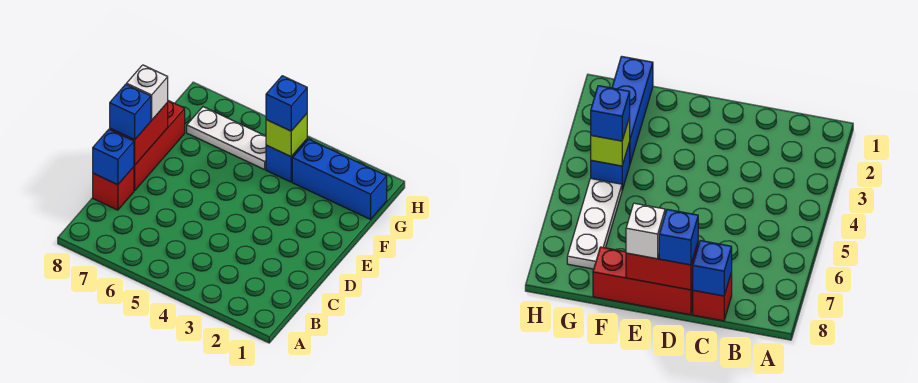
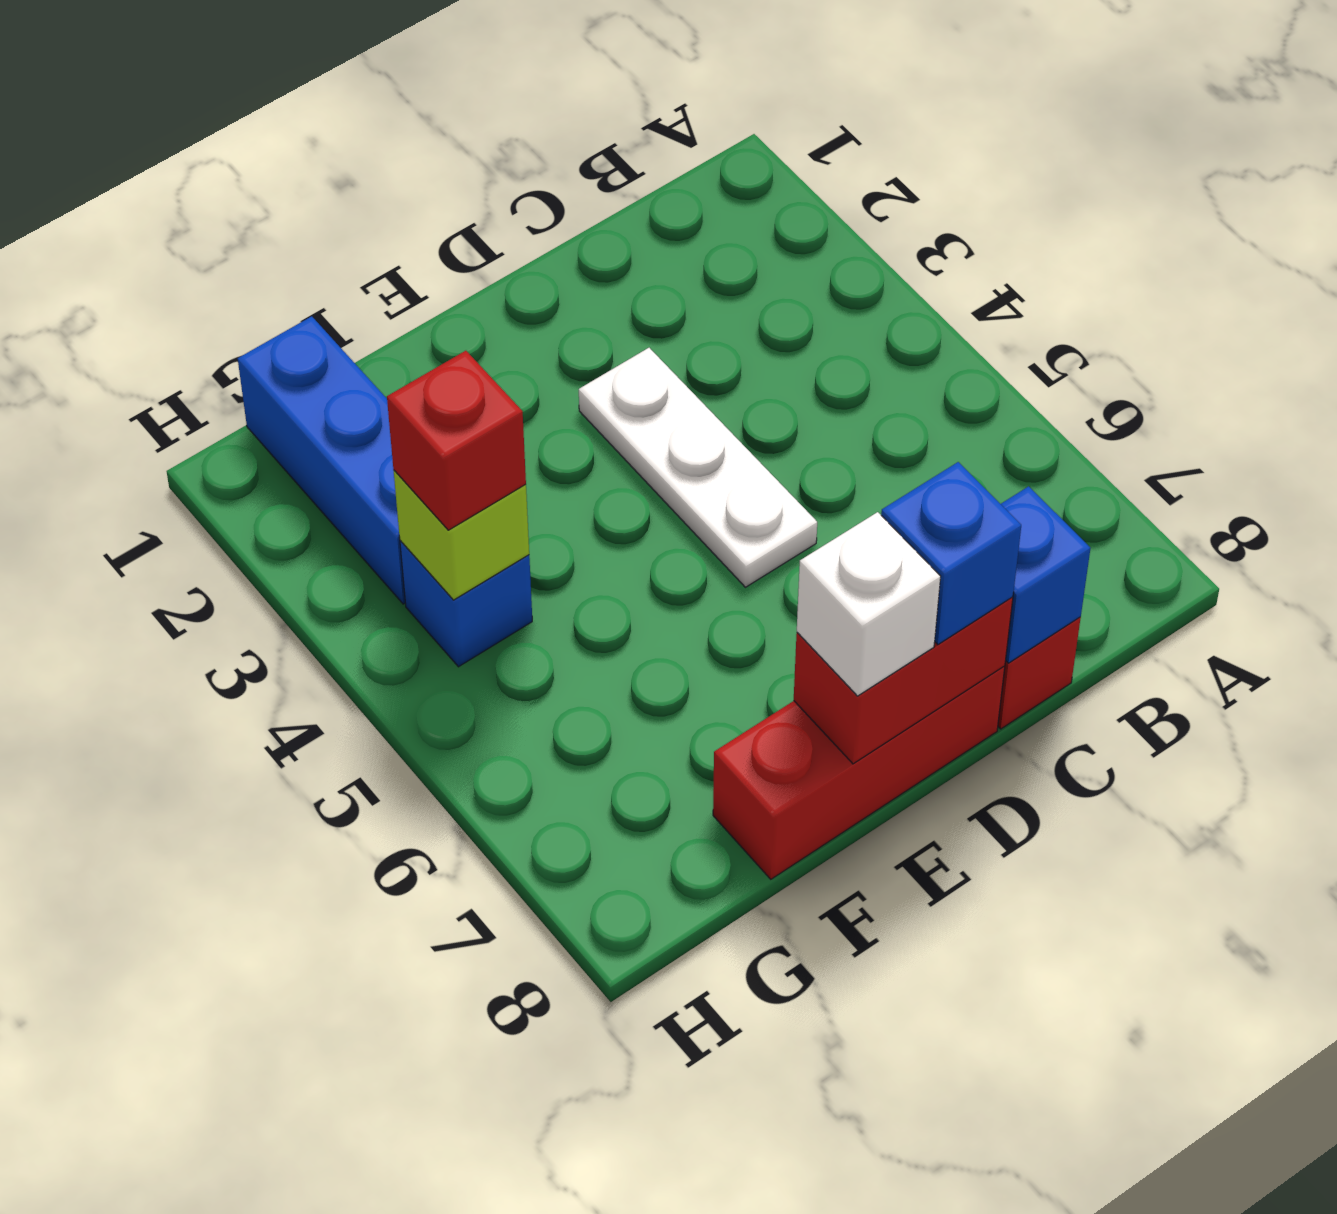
blue brick G4 level 3 -> red brick G4 level 3
white plate G5:G7 level 1 -> white plate D3:D5 level 1

